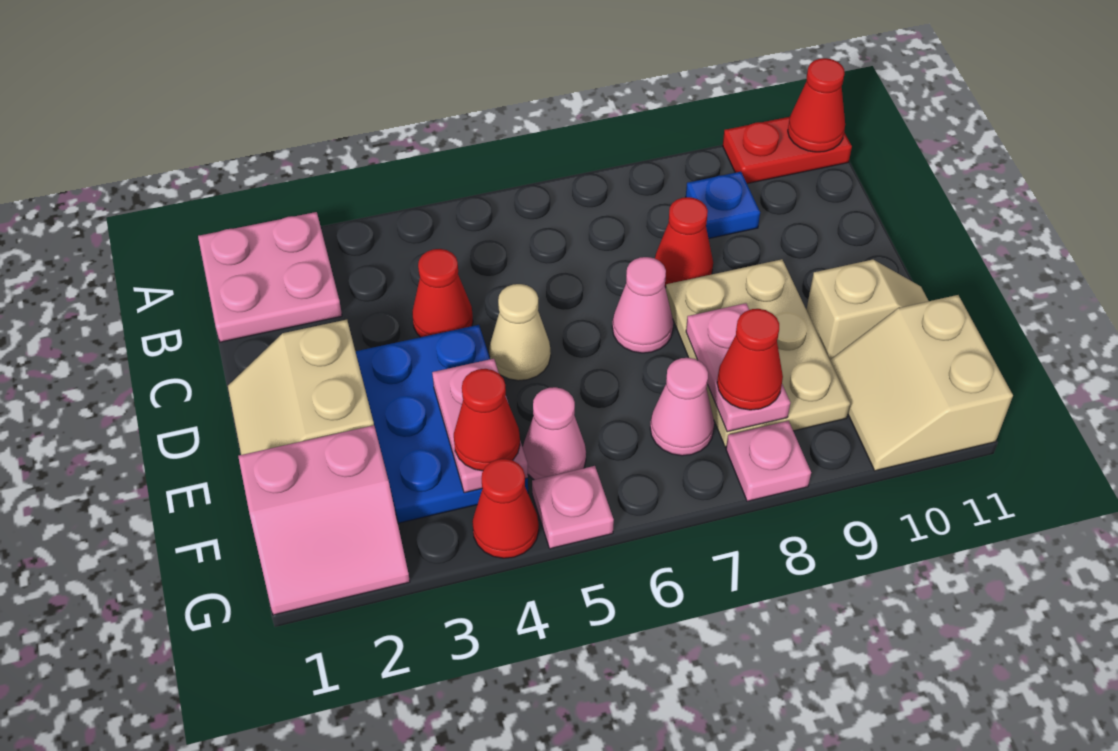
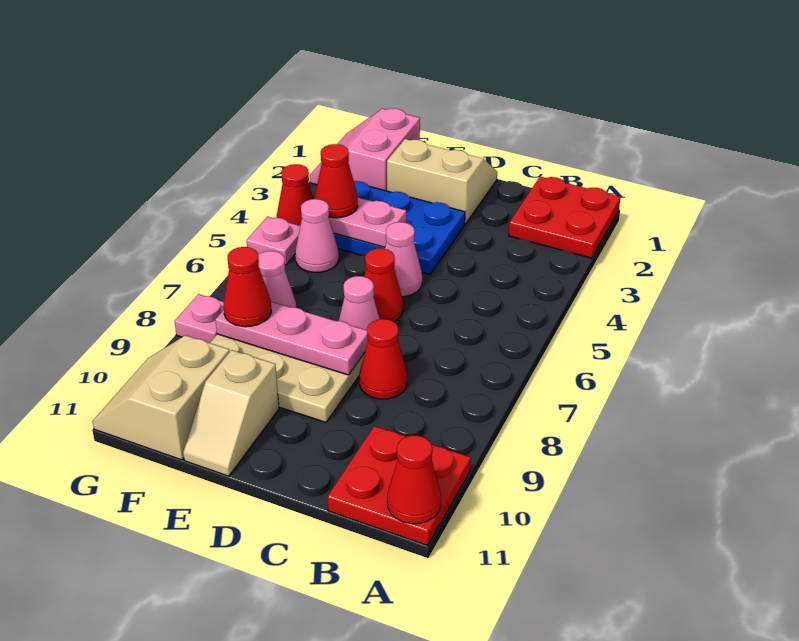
pink plate A1:B2 level 1 -> red plate A1:B2 level 1
red plate A10:A11 level 1 -> red plate A10:B11 level 1
blue plate B9 level 1 -> none
red cone C4 level 1 -> red cone D6 level 1
tan cone D5 level 1 -> pink cone D5 level 1
pink plate E8:F8 level 2 -> pink plate D8:F8 level 2
tan slope F10:G11 level 1 top 11 -> tan slope F10:G11 level 1 top F

